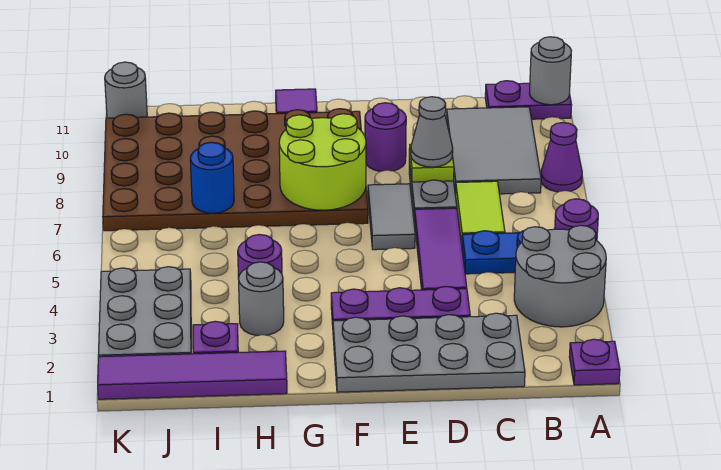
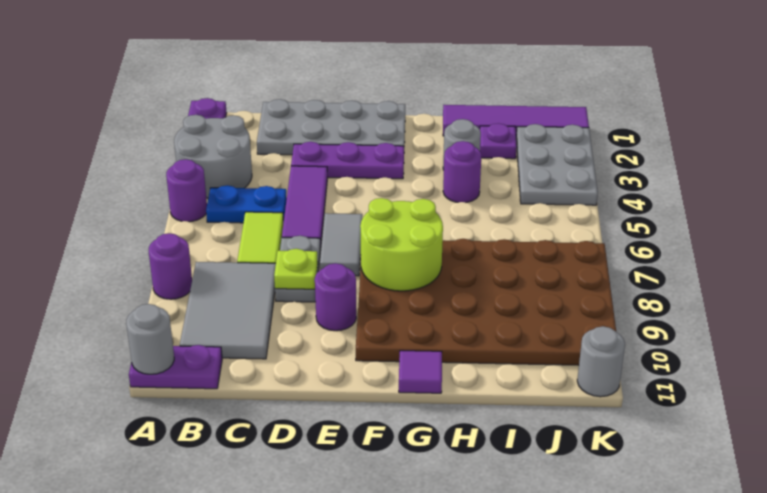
purple cone A8 level 1 -> purple round brick A8 level 1
grey cone D8 level 3 -> none
blue round brick I7 level 2 -> none

